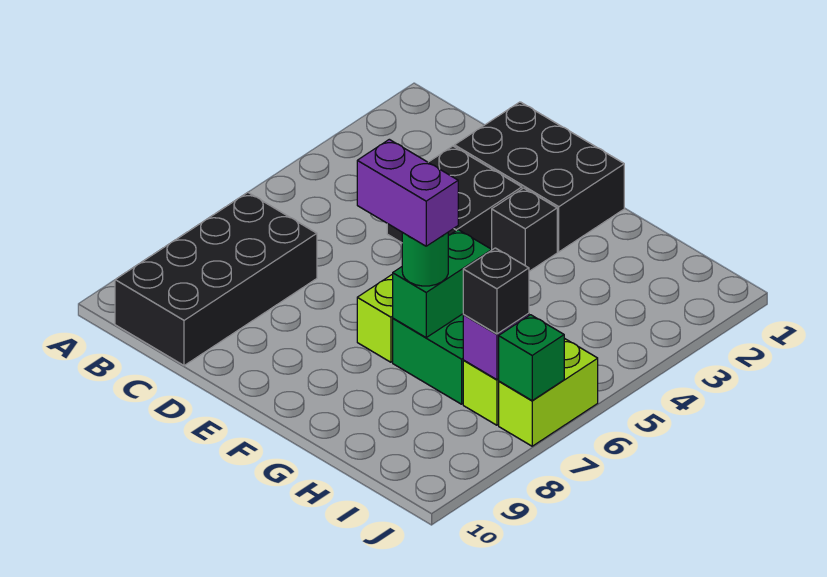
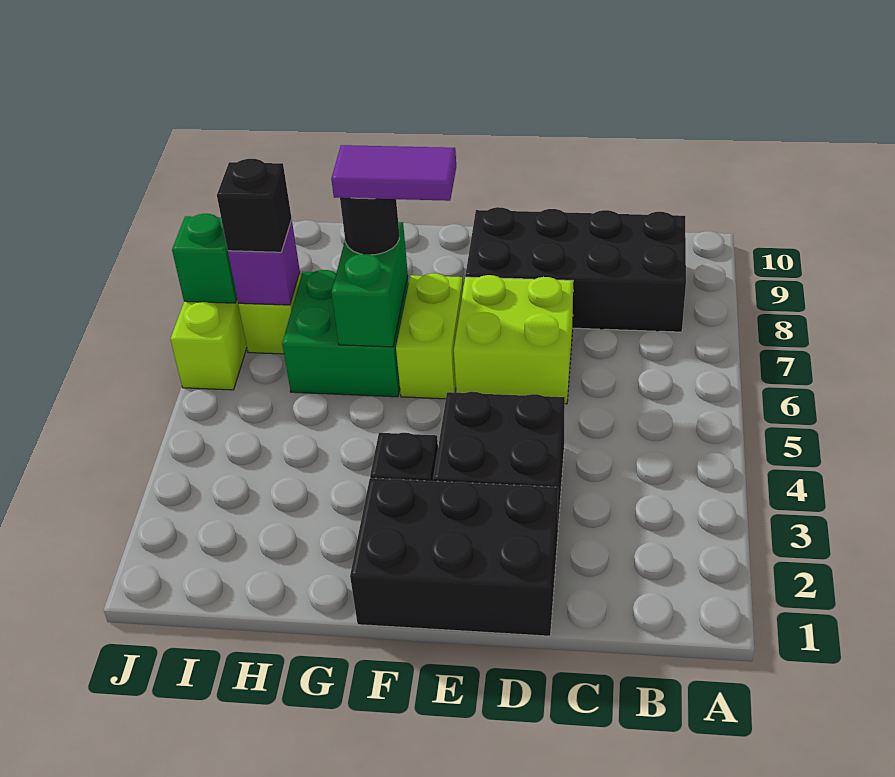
black brick B7:C10 level 1 -> black brick B8:E9 level 1
none -> lime brick D6:E7 level 1
purple brick F7:G7 level 4 -> purple tile F7:G7 level 4
green round brick G7 level 3 -> black round brick G7 level 3

